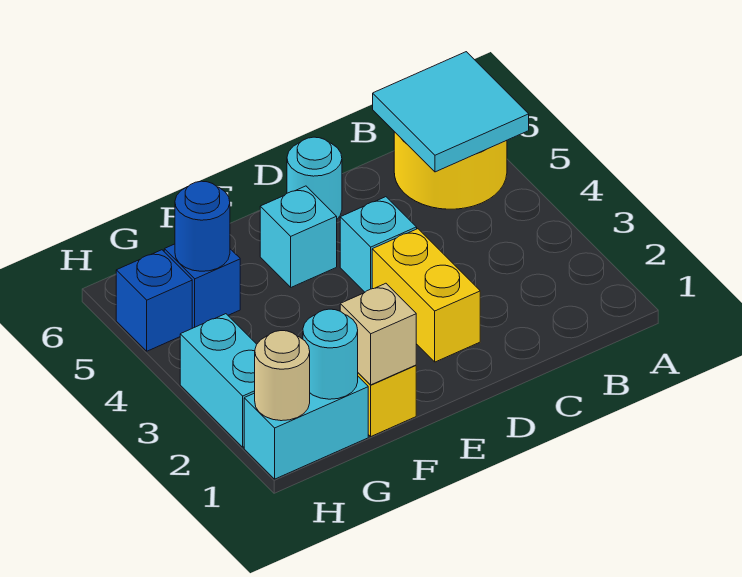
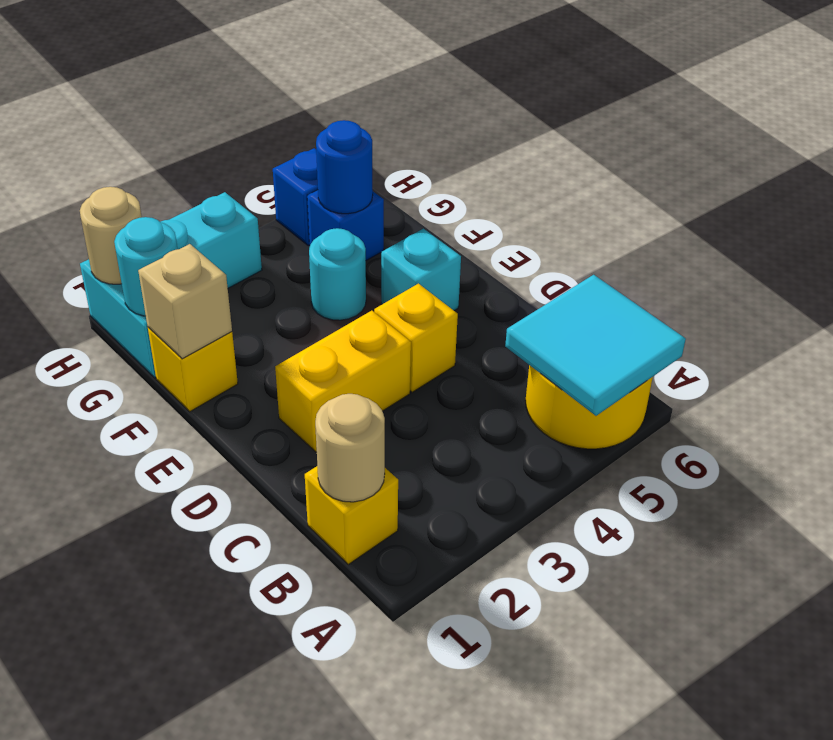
none -> yellow brick B1 level 1
none -> tan round brick B1 level 2
cyan brick D4 level 1 -> yellow brick D4 level 1
cyan round brick D6 level 1 -> cyan round brick F4 level 1

